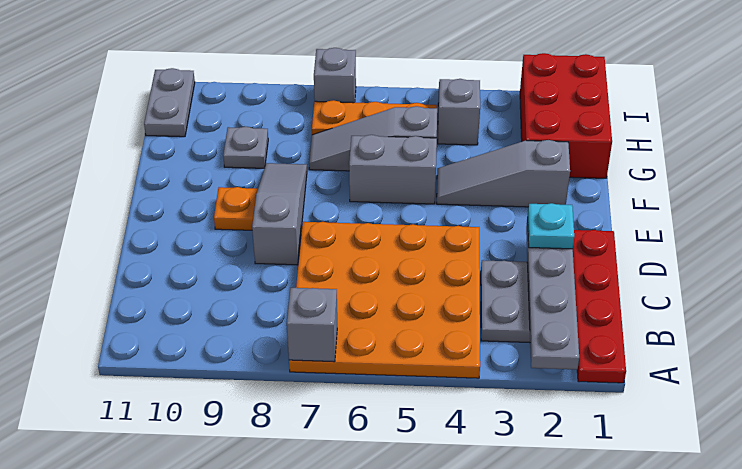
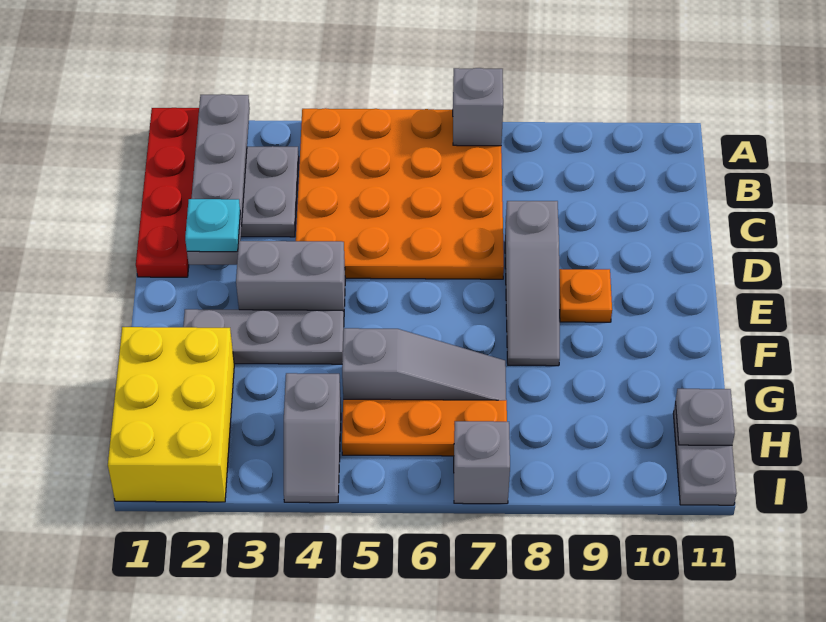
grey slope F2:F4 level 1 top 2 -> grey plate F2:F4 level 1
grey brick F5:F6 level 1 -> grey brick E3:E4 level 1
red brick G1:I2 level 1 -> yellow brick G1:I2 level 1
grey plate G9 level 1 -> grey plate H11 level 2

